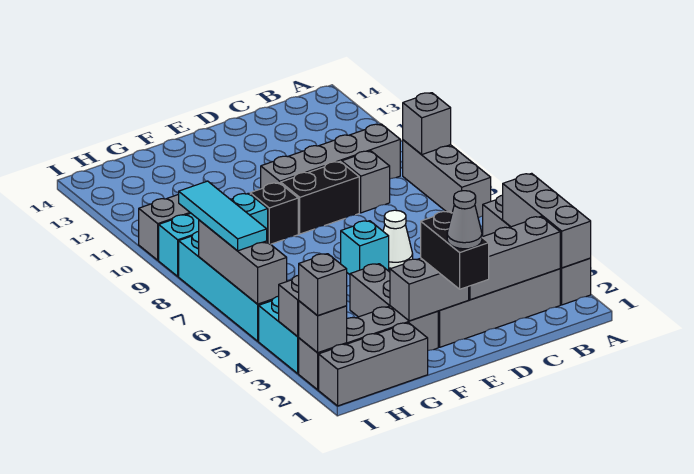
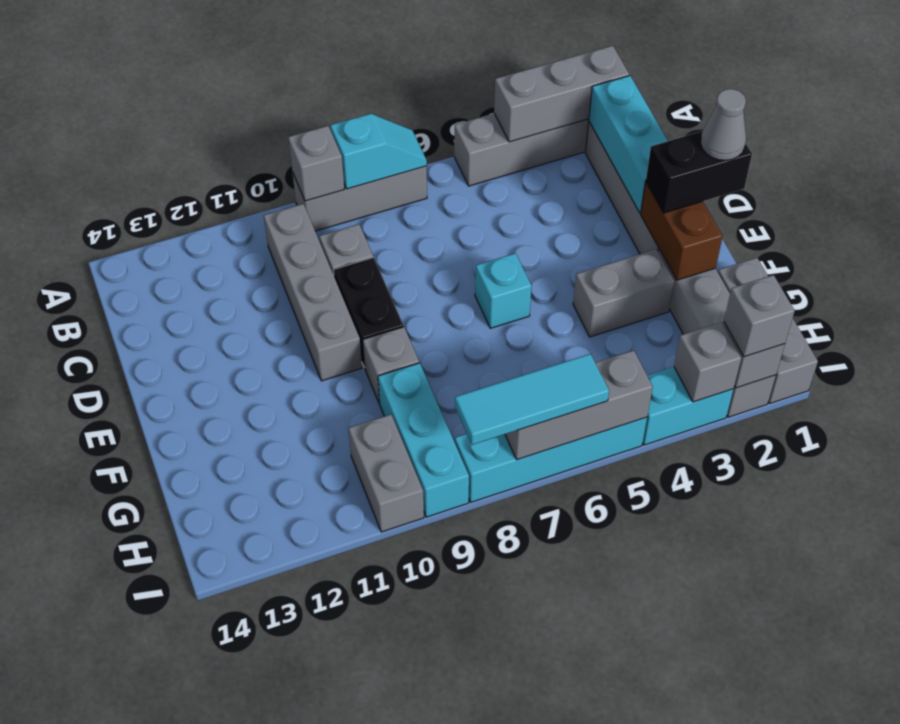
none -> cyan slope A7:A8 level 2 top 8
grey brick B2:D2 level 2 -> cyan brick B2:D2 level 2
white cone D6 level 1 -> none
grey brick E2:F2 level 2 -> brown brick E2:F2 level 2
black brick F9 level 1 -> grey brick F9 level 1

